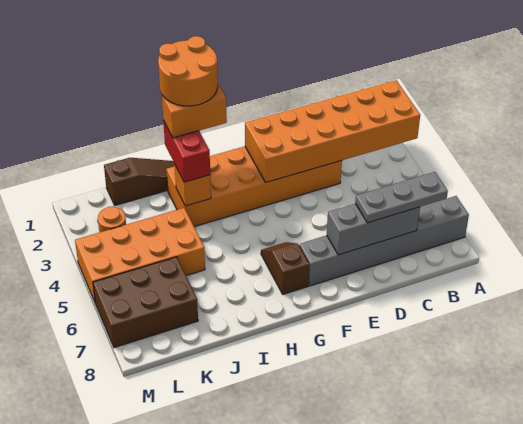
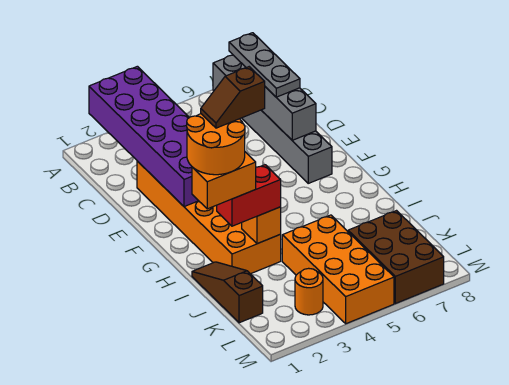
orange brick A2:F3 level 2 -> purple brick A2:F3 level 2
brown slope G6:G7 level 1 top 7 -> brown slope H2:H3 level 6 top 3
orange brick H2:I2 level 4 -> orange brick I1:I2 level 4

